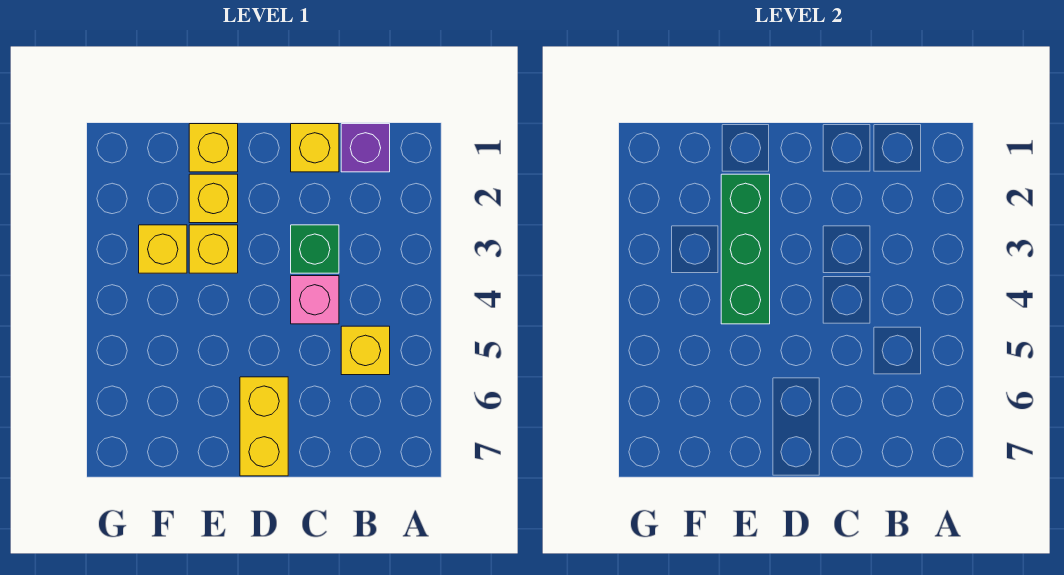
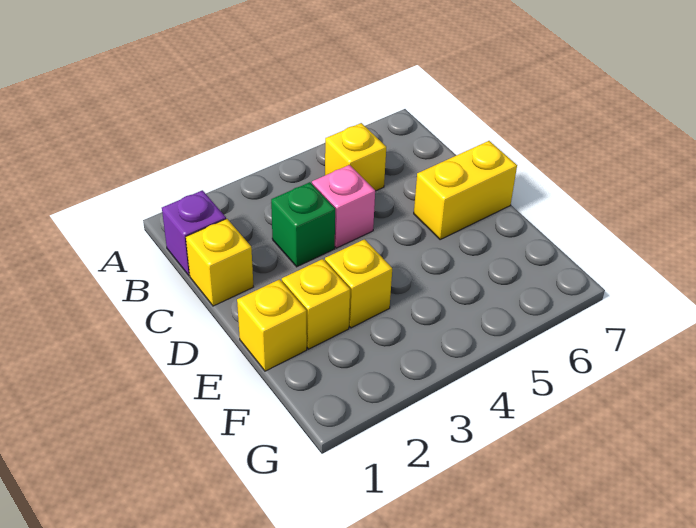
green brick E2:E4 level 2 -> none
yellow brick F3 level 1 -> none

